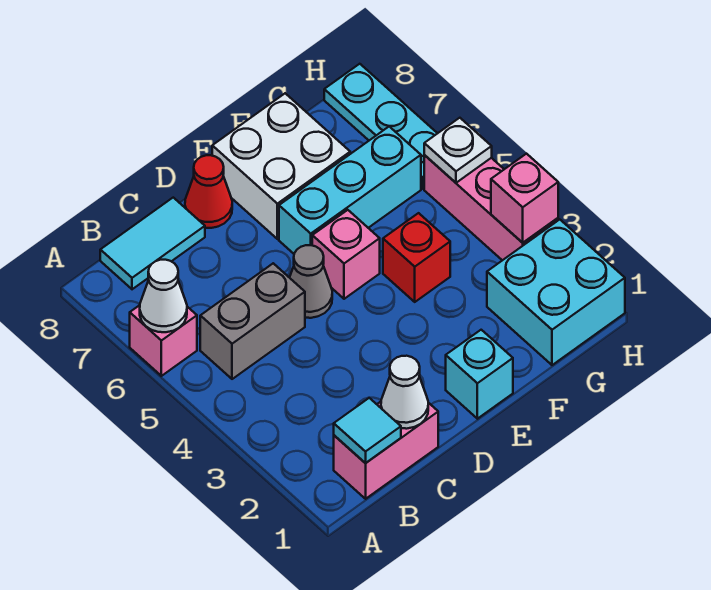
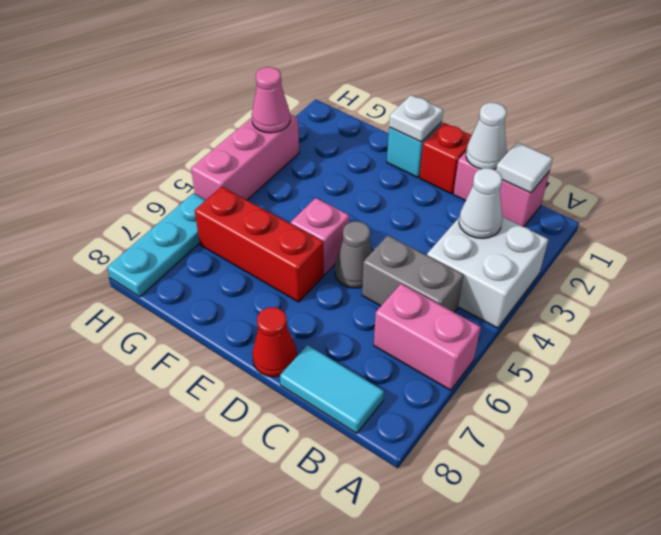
pink brick A6 level 1 -> pink brick A6:B6 level 1
white cone A6 level 2 -> white cone B3 level 2
cyan tile B1 level 2 -> white tile B1 level 2
cyan brick E6:G6 level 1 -> red brick E6:G6 level 1
white brick E7:F8 level 1 -> white brick A3:B4 level 1
red brick F4 level 1 -> red brick D1 level 1
cyan brick G1:H2 level 1 -> none
pink brick H3 level 2 -> pink cone H3 level 2
white plate H5 level 2 -> white plate E1 level 2

